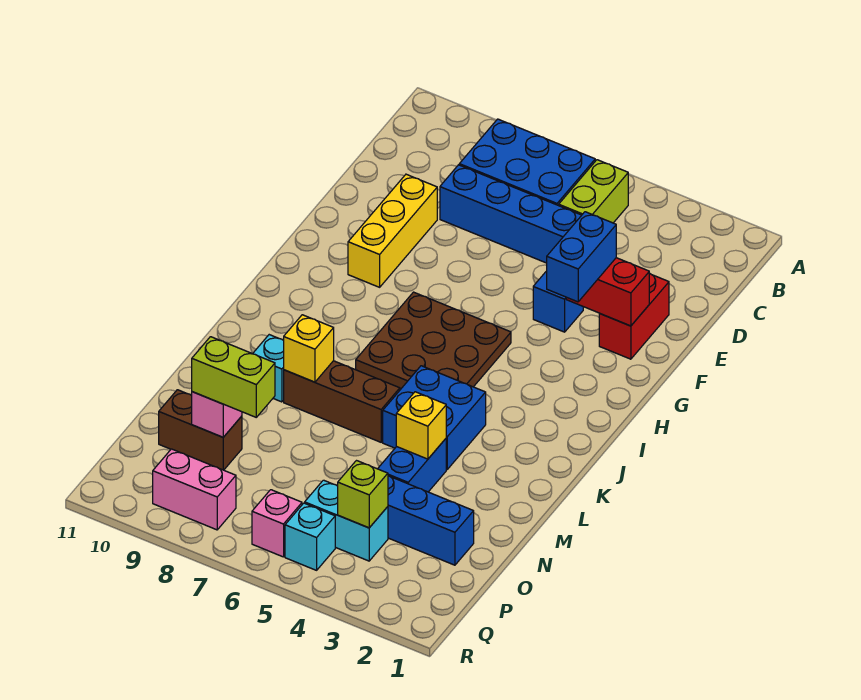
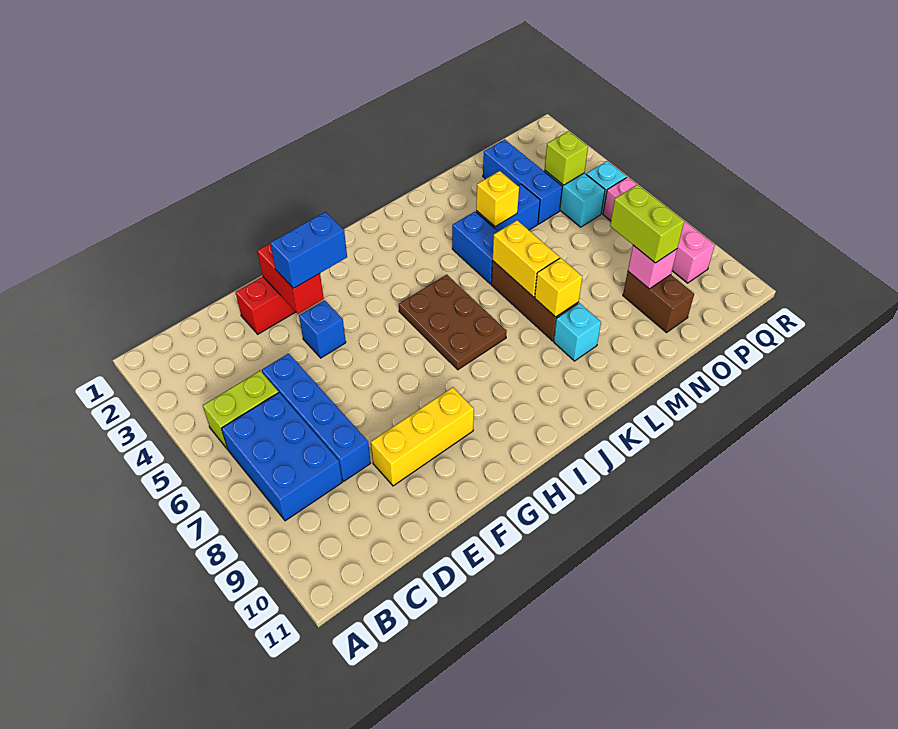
brown plate H5:J7 level 1 -> brown plate I5:J7 level 1
blue brick K4:L5 level 1 -> blue brick L4:L5 level 1
none -> yellow brick L6:L7 level 2

